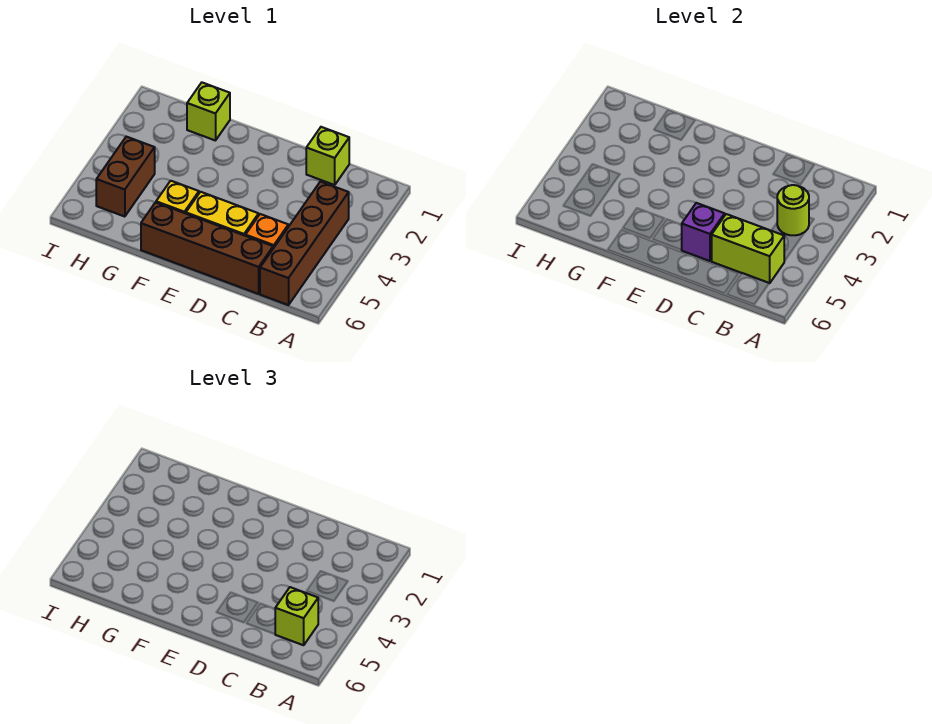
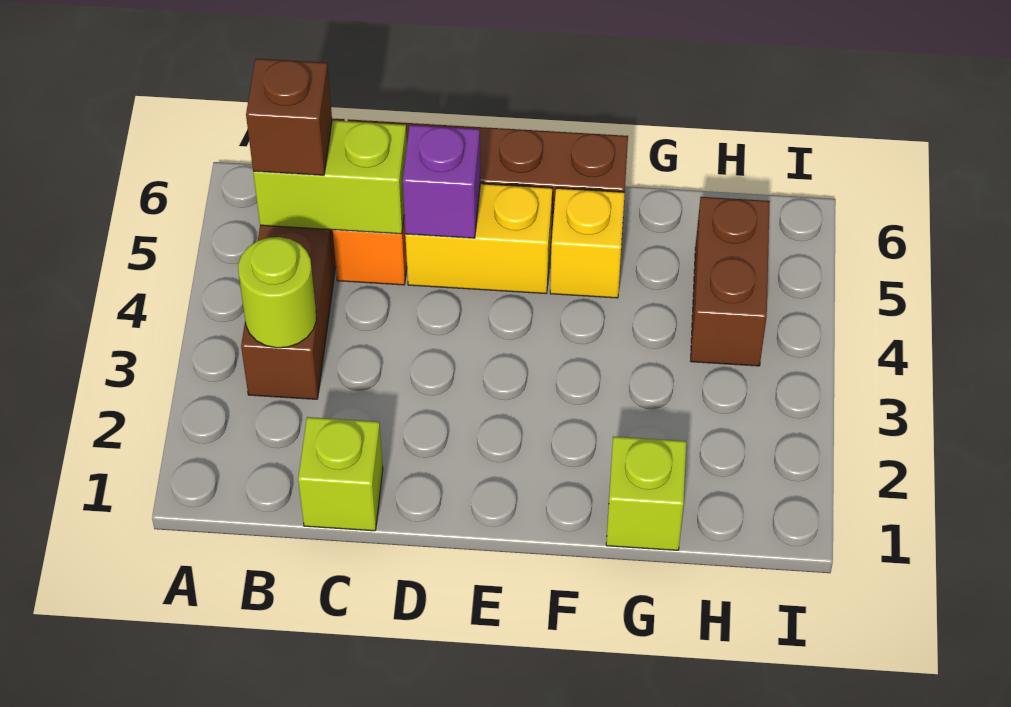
lime brick B5 level 3 -> brown brick B5 level 3

